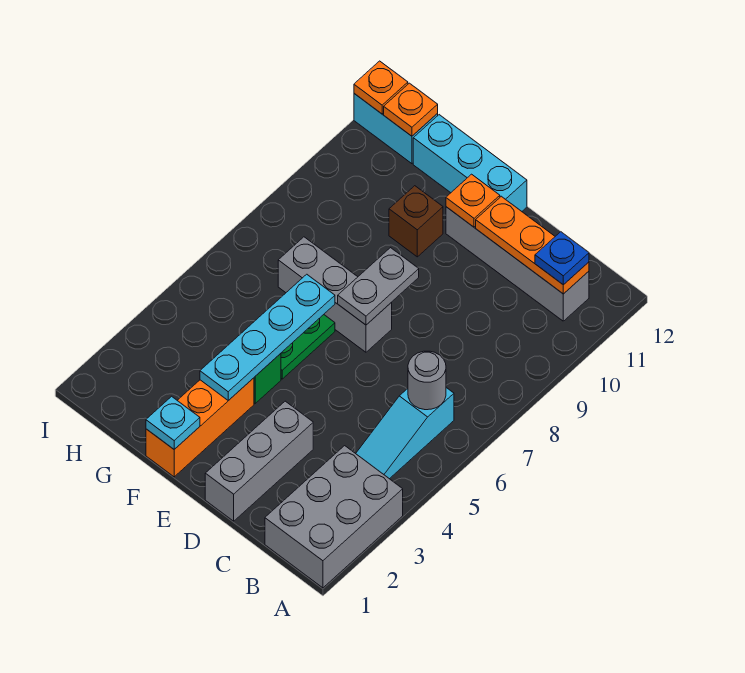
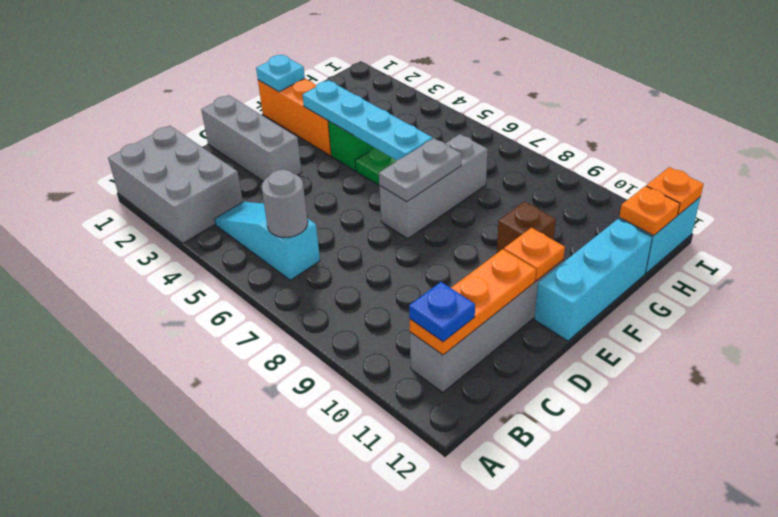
grey plate E7:E8 level 2 -> grey plate E7:F7 level 2

